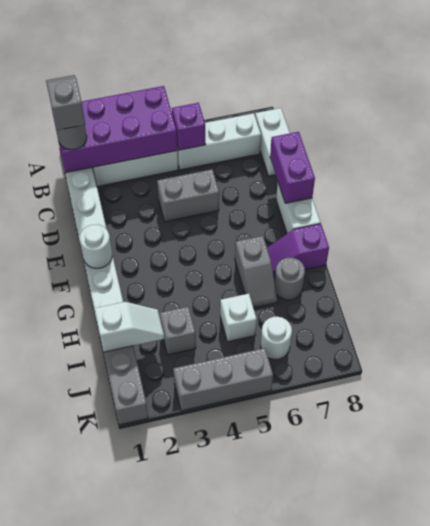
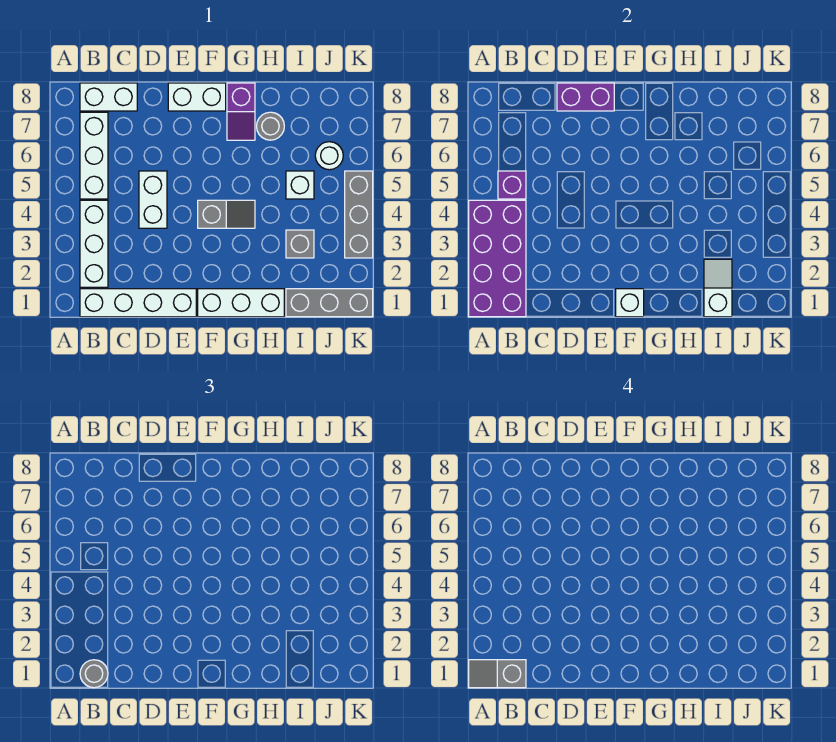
grey brick D4:D5 level 1 -> white brick D4:D5 level 1
white round brick F1 level 2 -> white brick F1 level 2
grey slope G6:H6 level 1 top G -> grey slope F4:G4 level 1 top F

